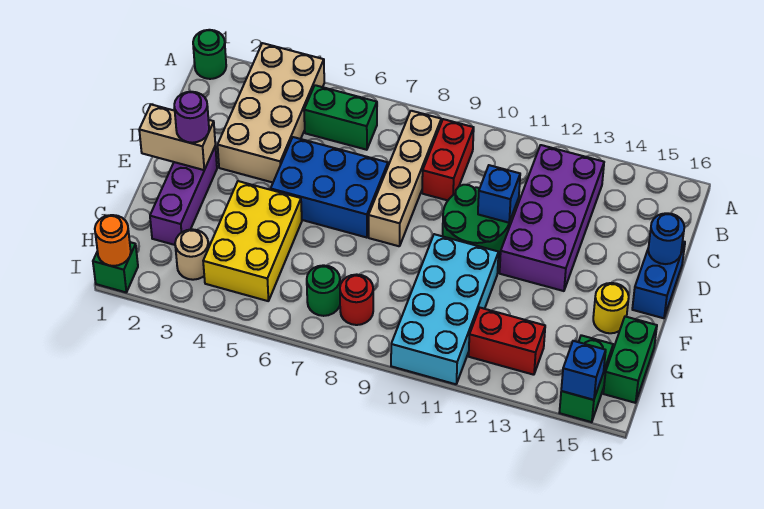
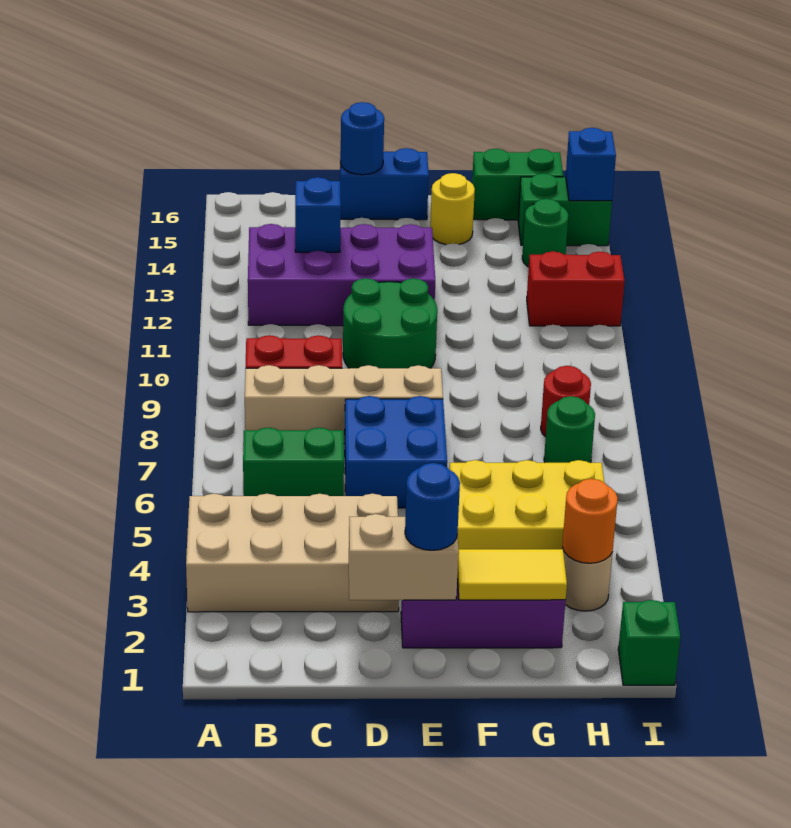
green round brick A1 level 1 -> green round brick H14 level 1
green brick B5:B6 level 1 -> green brick B6:C6 level 1
blue brick D5:E7 level 1 -> blue brick D6:E7 level 1
blue brick D11 level 2 -> blue brick C13 level 2
tan brick E1:E2 level 2 -> tan brick D2:E2 level 2
purple round brick E2 level 3 -> blue round brick E2 level 3
none -> yellow tile F2:G2 level 2
cyan brick F10:I11 level 1 -> none
red brick H12:H13 level 1 -> red brick H12:I12 level 1
orange round brick I1 level 2 -> orange round brick H3 level 2

